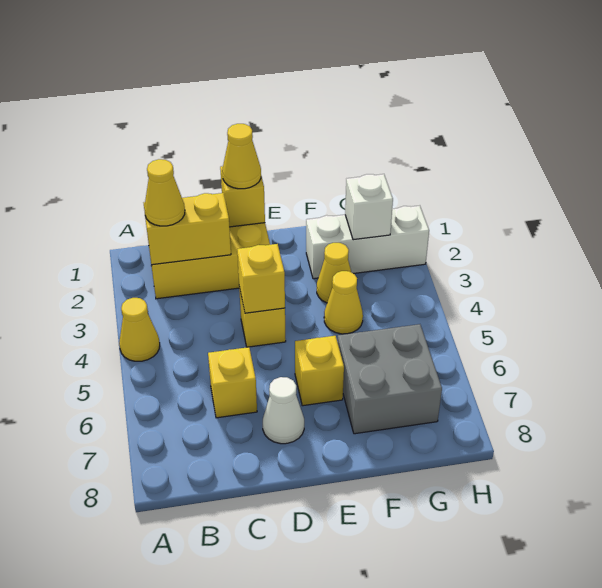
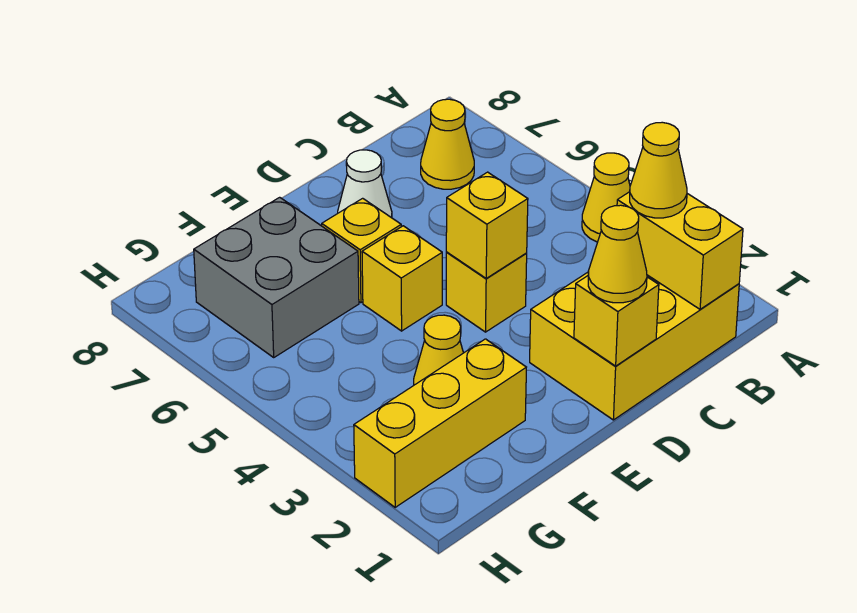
yellow brick B2:C2 level 2 -> yellow brick B1:B2 level 2
yellow brick C6 level 1 -> yellow brick E5 level 1
white brick F2:H2 level 1 -> yellow brick F2:H2 level 1
yellow cone F4 level 1 -> yellow cone B7 level 1
white brick G2 level 2 -> none

